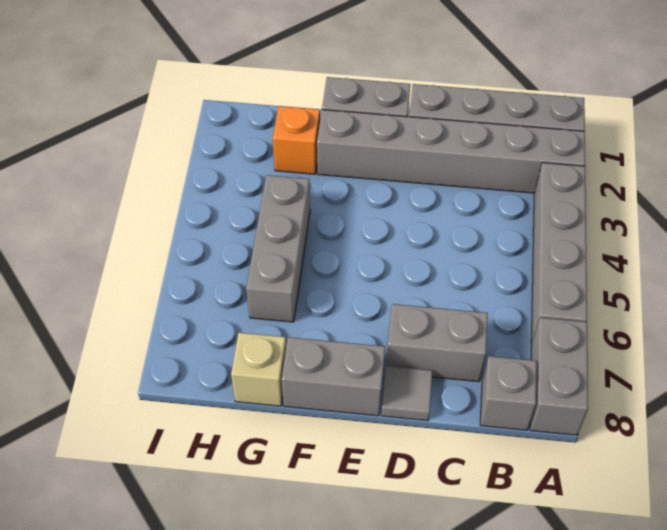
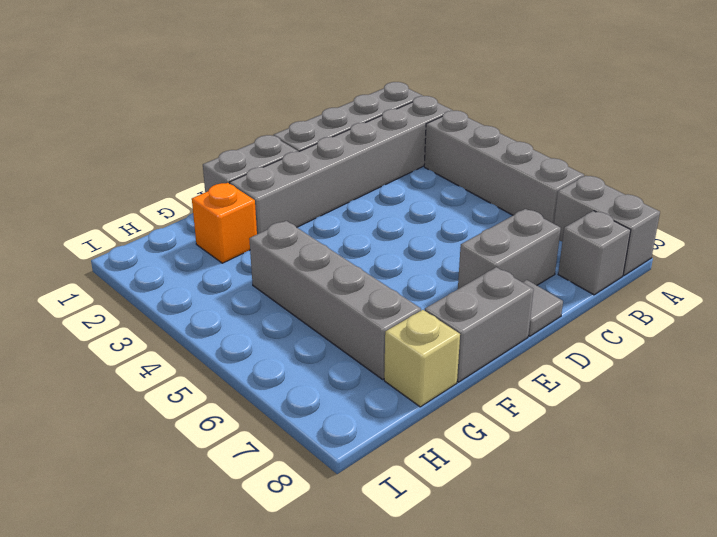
grey brick G4:G6 level 1 -> grey brick G4:G7 level 1

